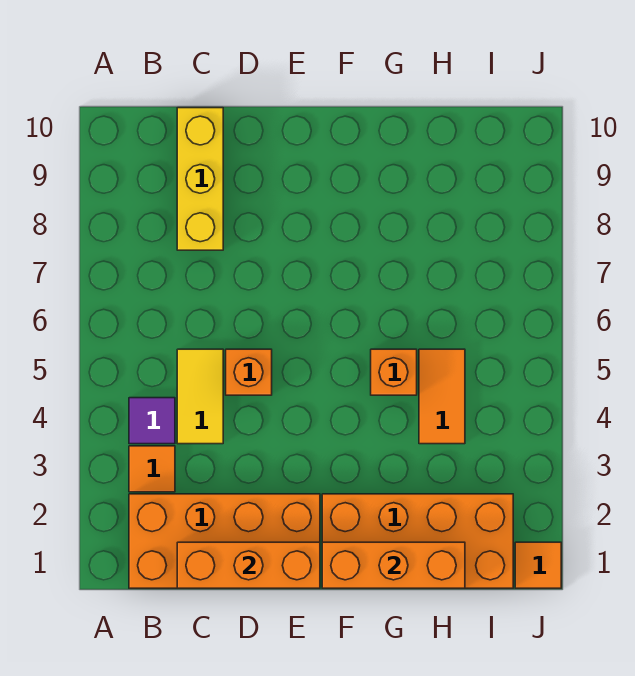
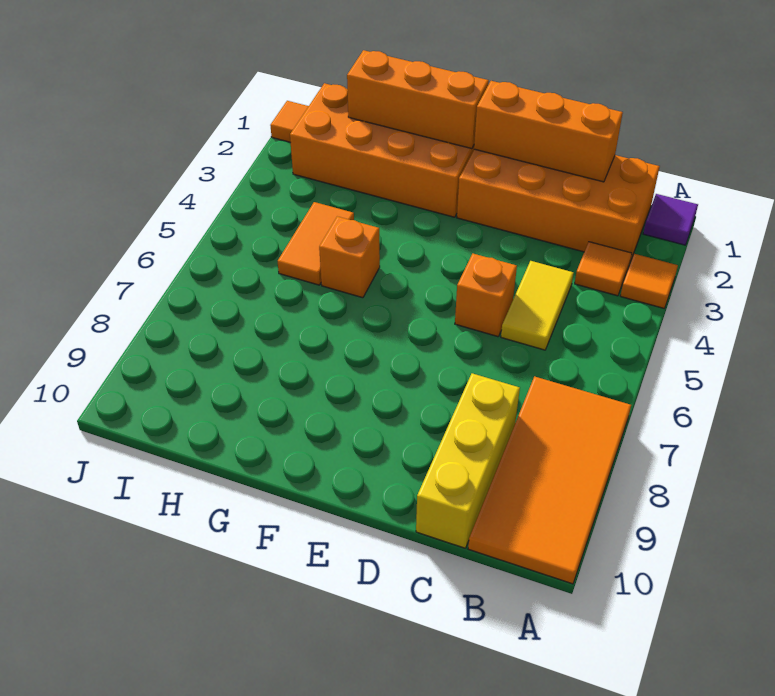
none -> orange tile A3 level 1
none -> orange tile A7:B10 level 1
purple tile B4 level 1 -> purple tile A1 level 1

